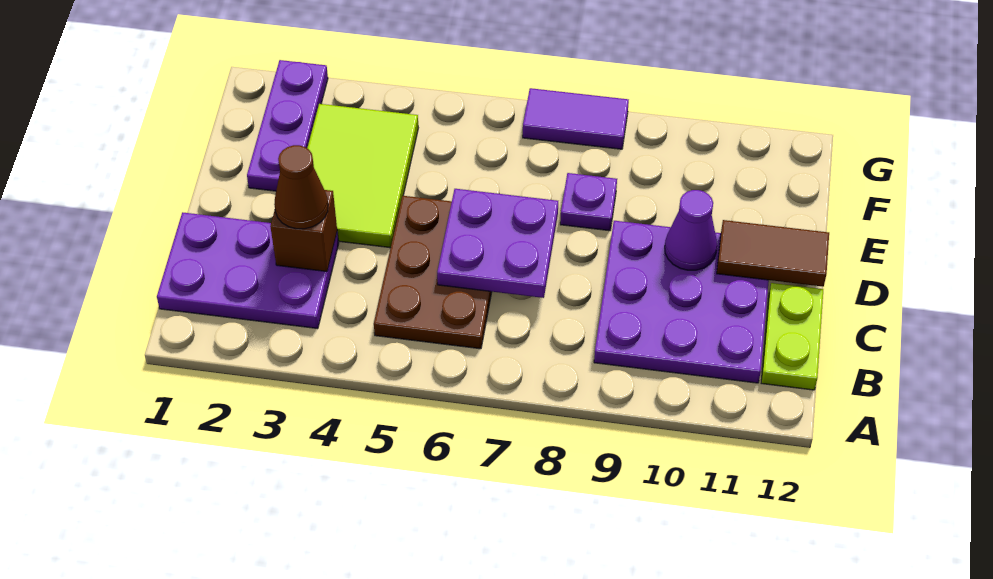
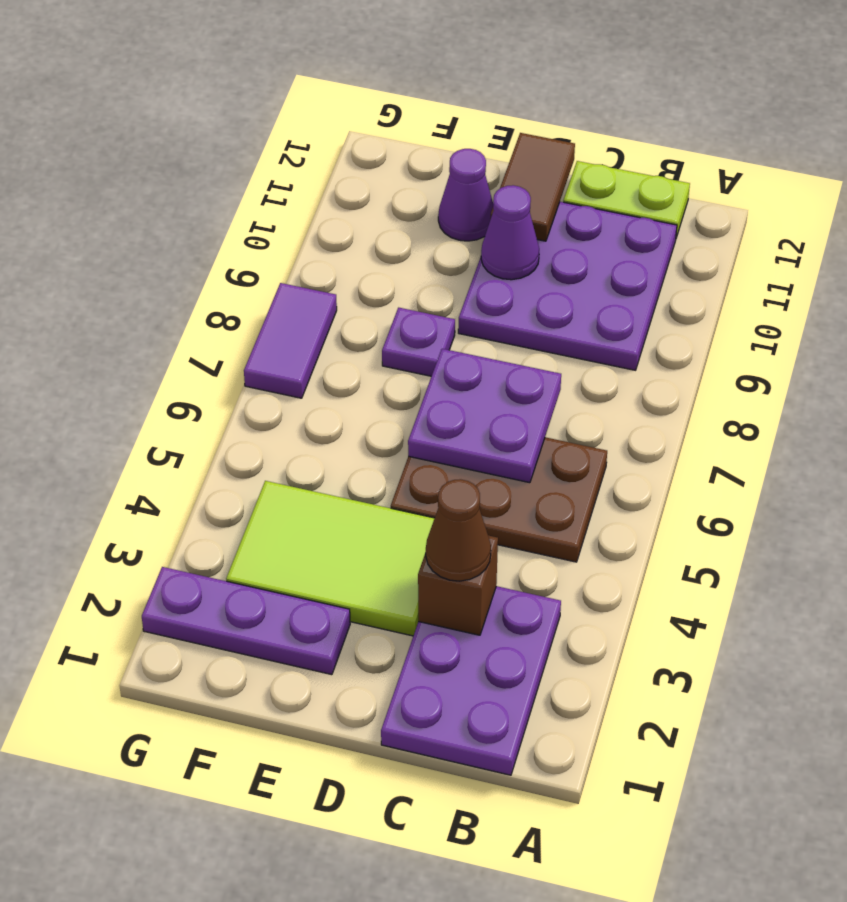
none -> purple cone E11 level 1

